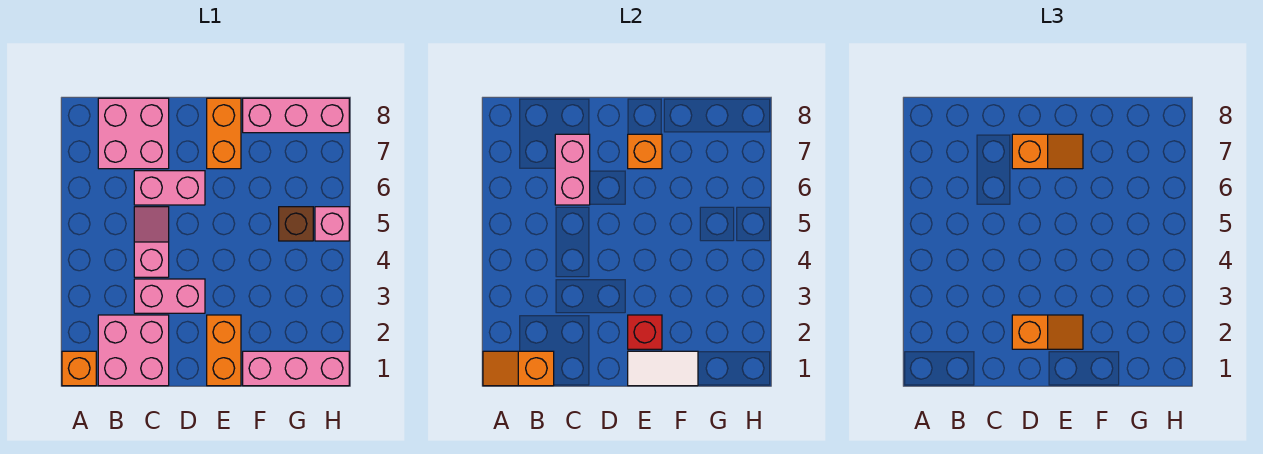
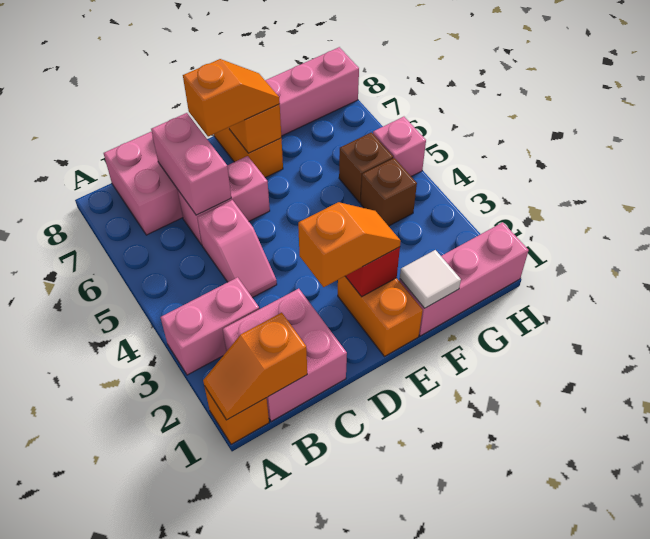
pink brick C3:D3 level 1 -> pink brick A3:B3 level 1
pink slope C4:C5 level 1 top 4 -> pink slope C4:C5 level 1 top 5
white tile E1:F1 level 2 -> white tile F1 level 2
none -> brown brick G4 level 1

